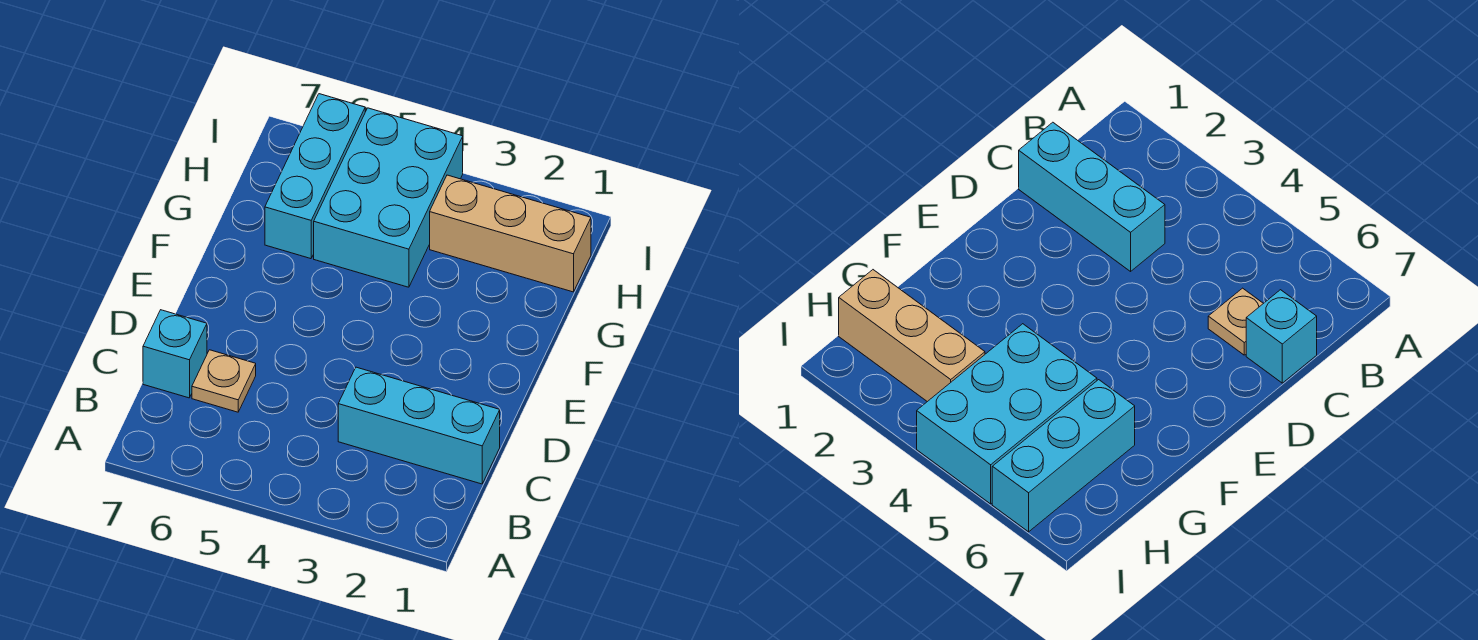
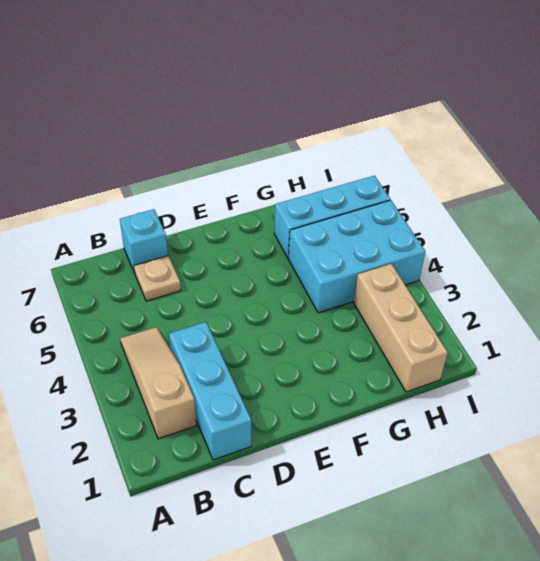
none -> tan slope B2:B4 level 1 top 2

